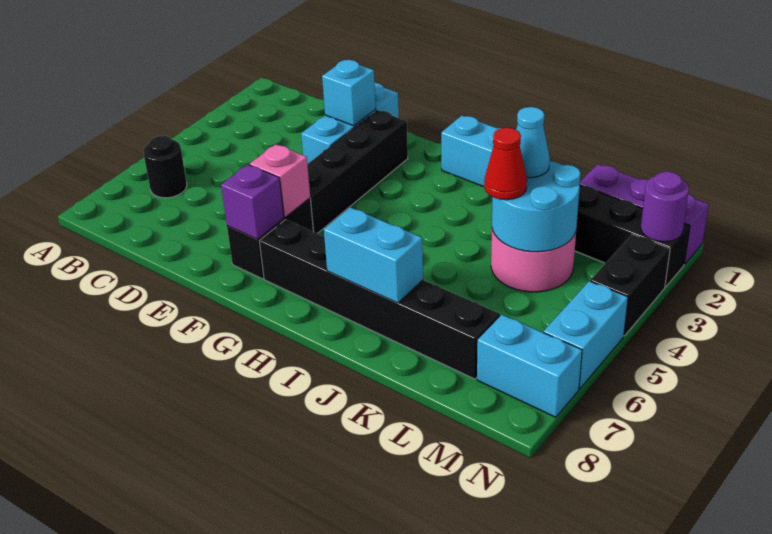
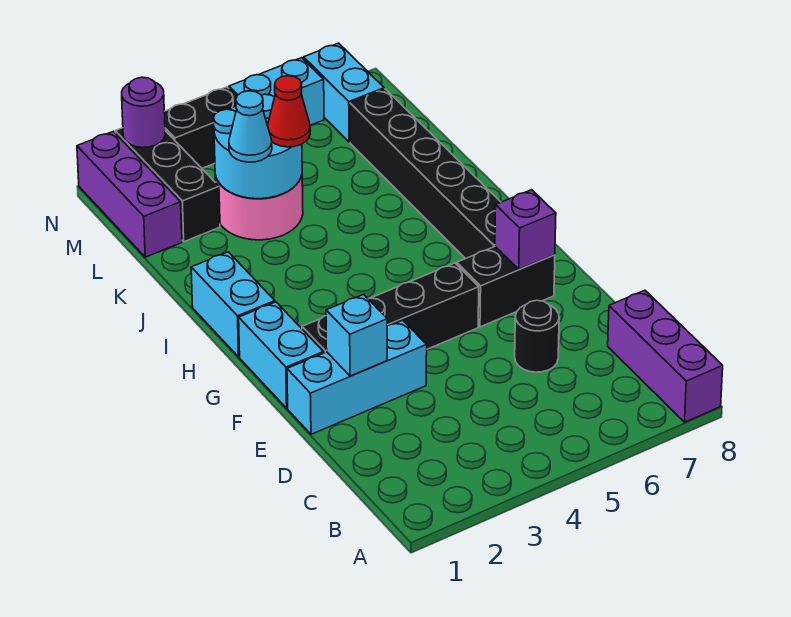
none -> purple brick A8:C8 level 1
black round brick B6 level 1 -> black round brick D6 level 1
pink brick F6 level 2 -> none
cyan brick I7:J7 level 2 -> cyan brick F1:G1 level 1

